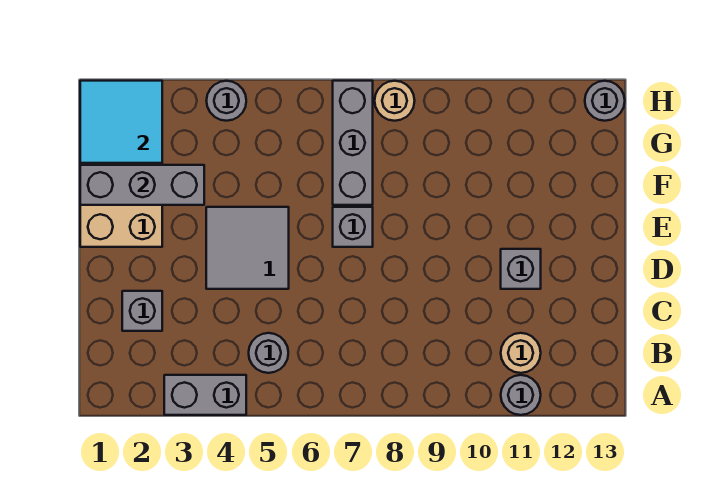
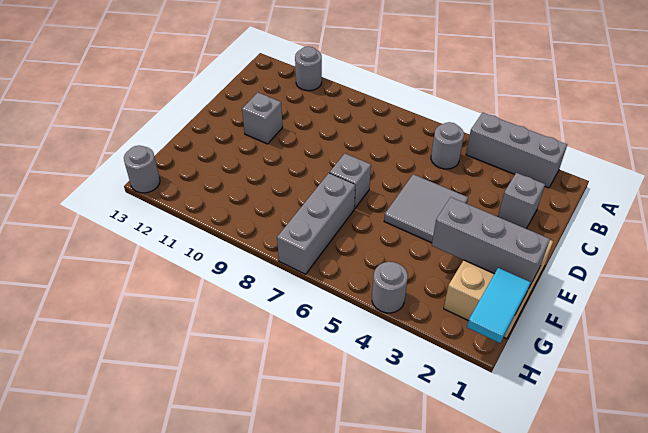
grey brick A3:A4 level 1 -> grey brick A2:A4 level 1
tan round brick B11 level 1 -> none
cyan tile G1:H2 level 2 -> cyan tile G1:H1 level 2
tan round brick H8 level 1 -> none

